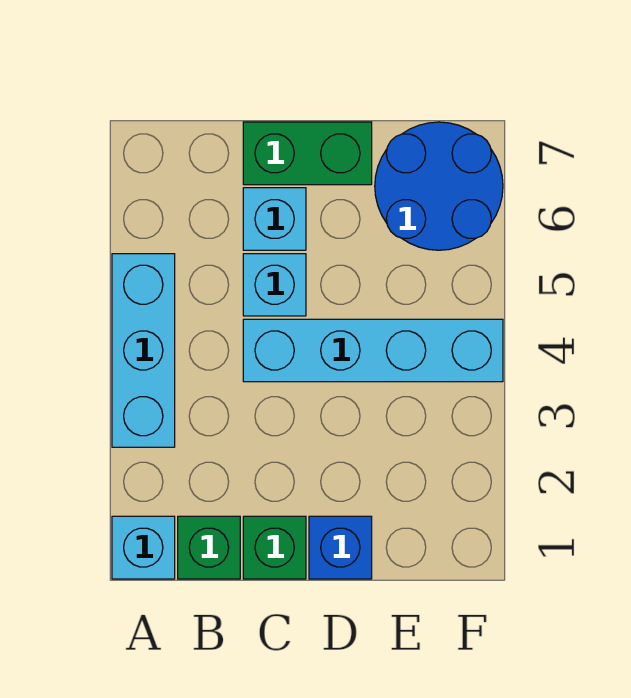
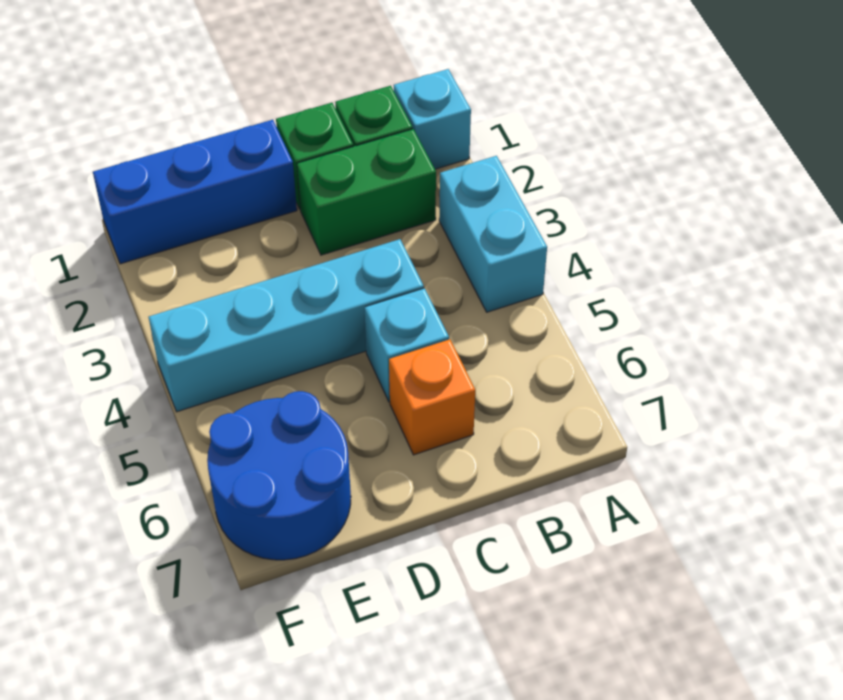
cyan brick A3:A5 level 1 -> cyan brick A3:A4 level 1
cyan brick C6 level 1 -> orange brick C6 level 1
green brick C7:D7 level 1 -> green brick B2:C2 level 1
blue brick D1 level 1 -> blue brick D1:F1 level 1

